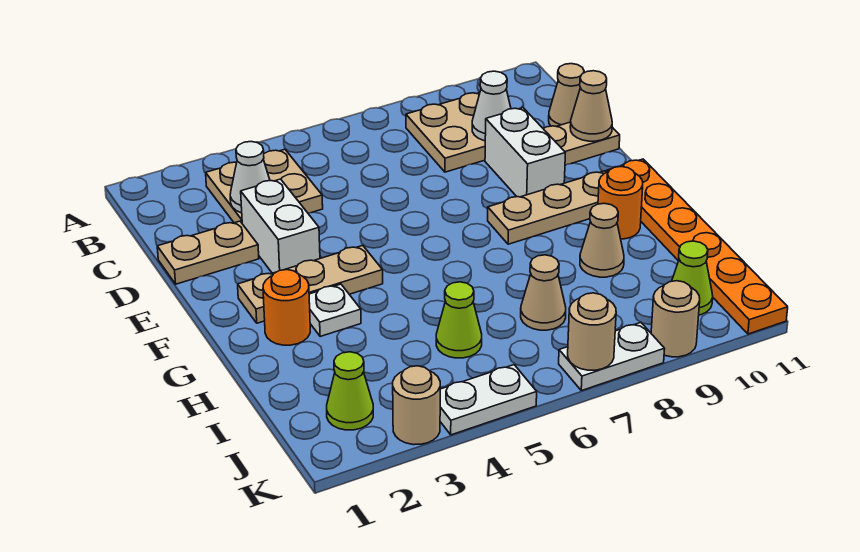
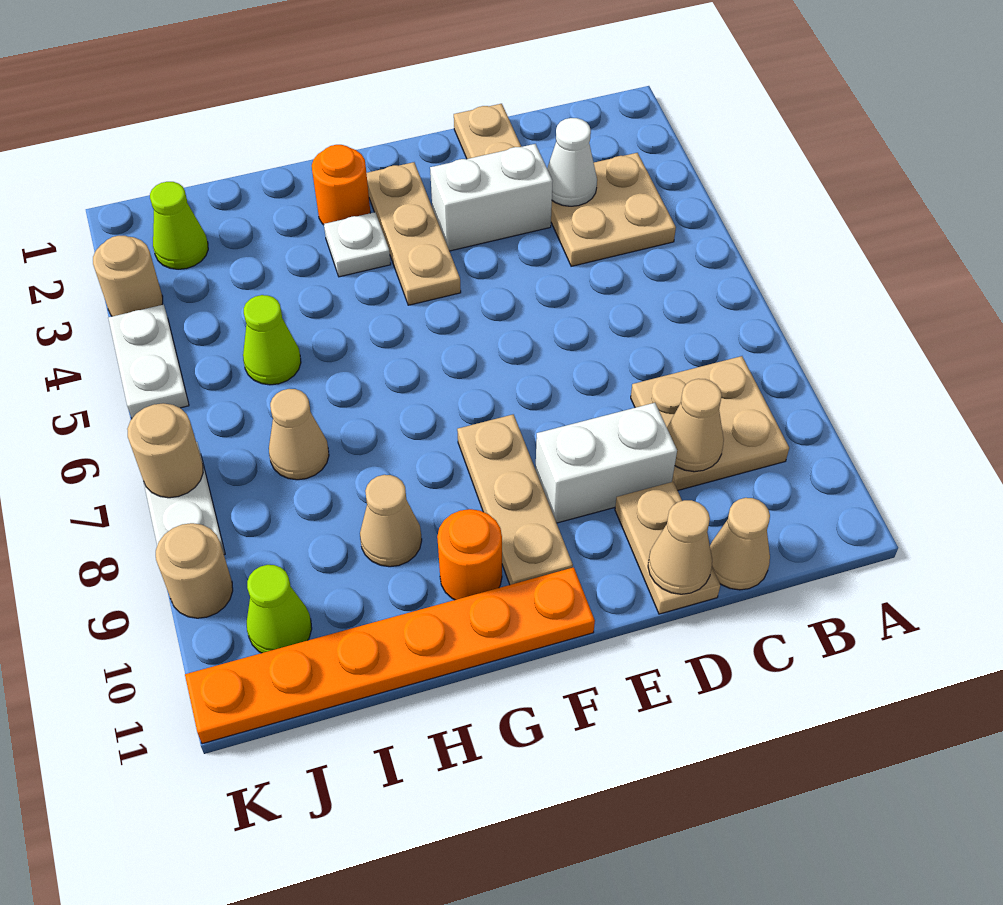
white cone C9 level 2 -> tan cone C9 level 2

